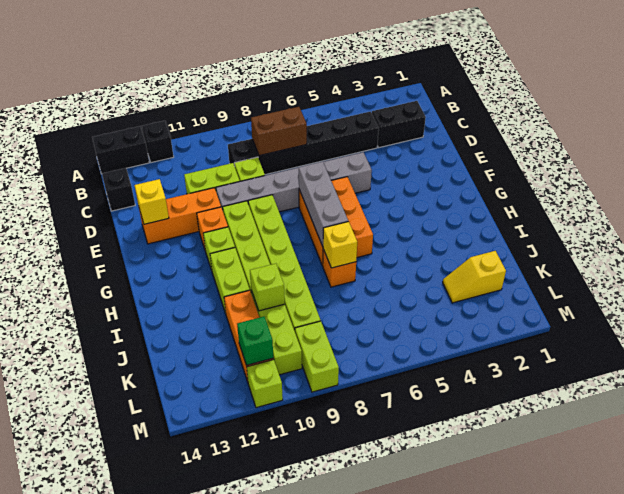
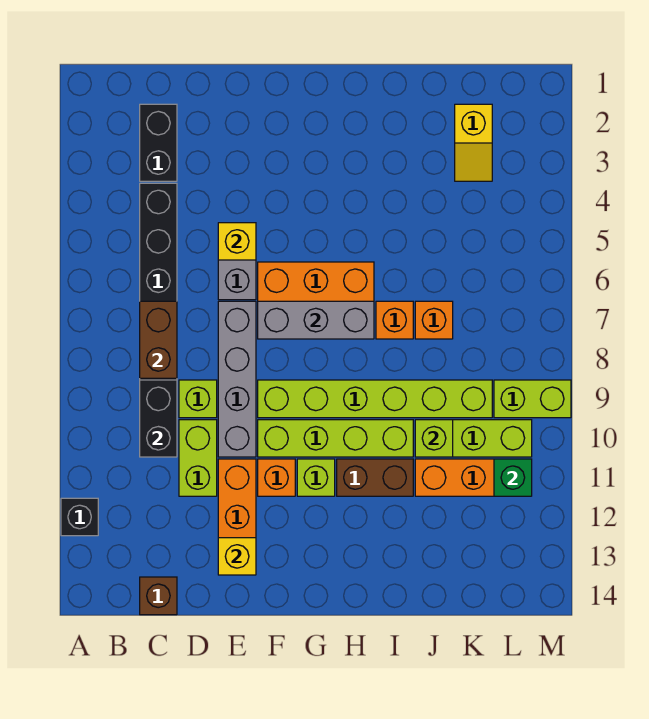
black brick A13:A14 level 1 -> black brick C9:C10 level 2
black brick C14 level 1 -> brown brick C14 level 1
lime brick H11:I11 level 1 -> brown brick H11:I11 level 1
yellow brick I7 level 2 -> yellow brick E5 level 2
none -> orange brick J7 level 1
lime brick M11 level 1 -> none

